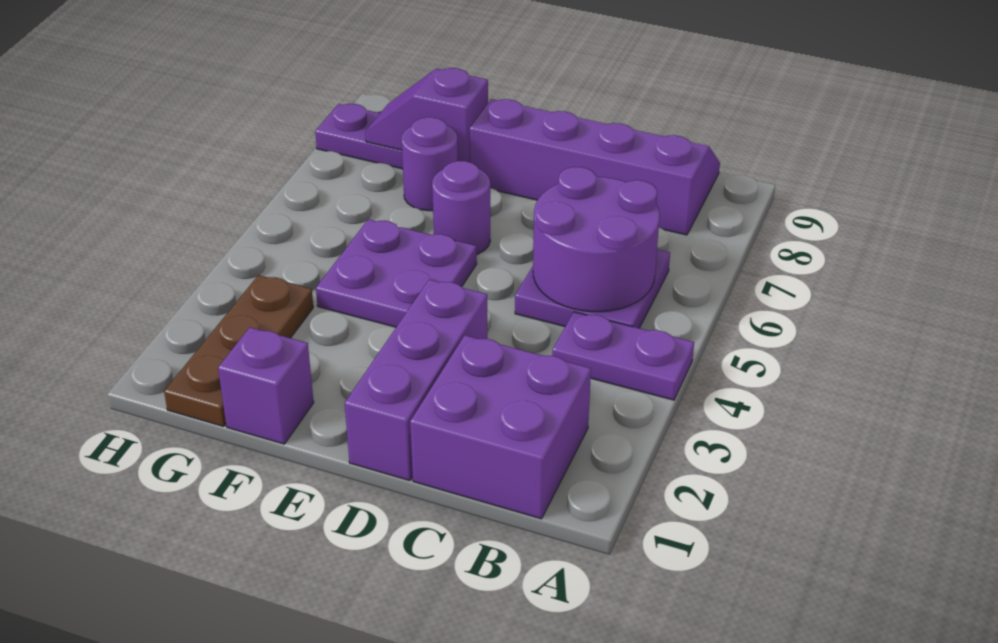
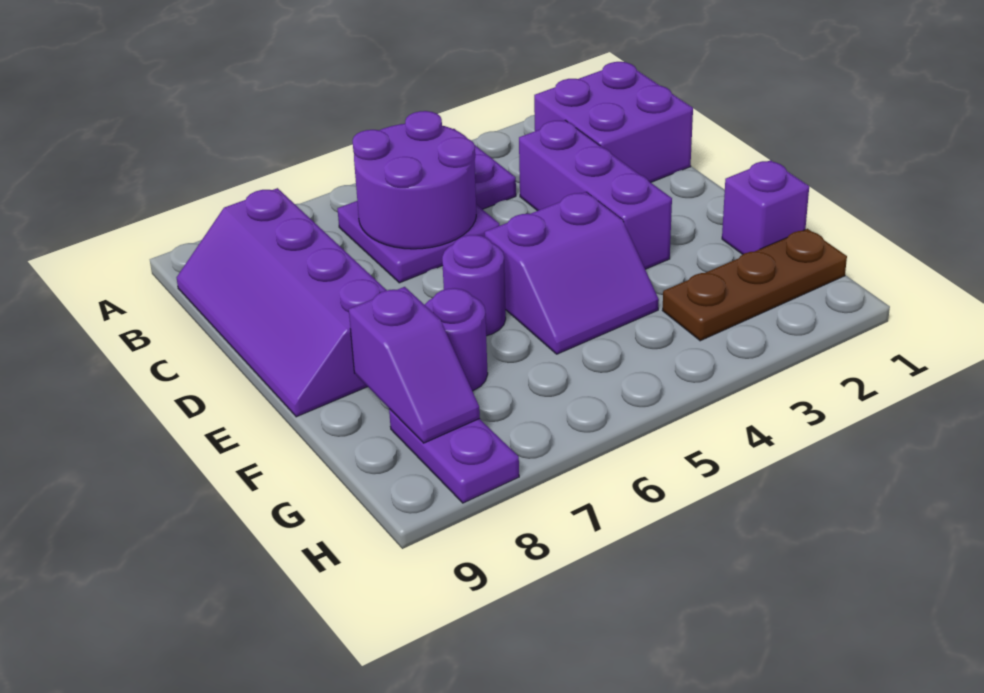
purple brick D1:D3 level 1 -> purple brick C3:E3 level 1
purple plate E4:F5 level 1 -> purple slope E4:F5 level 1 top E

